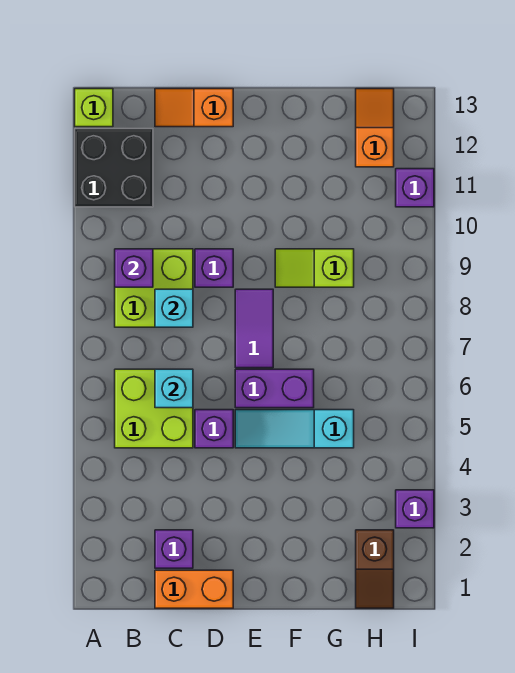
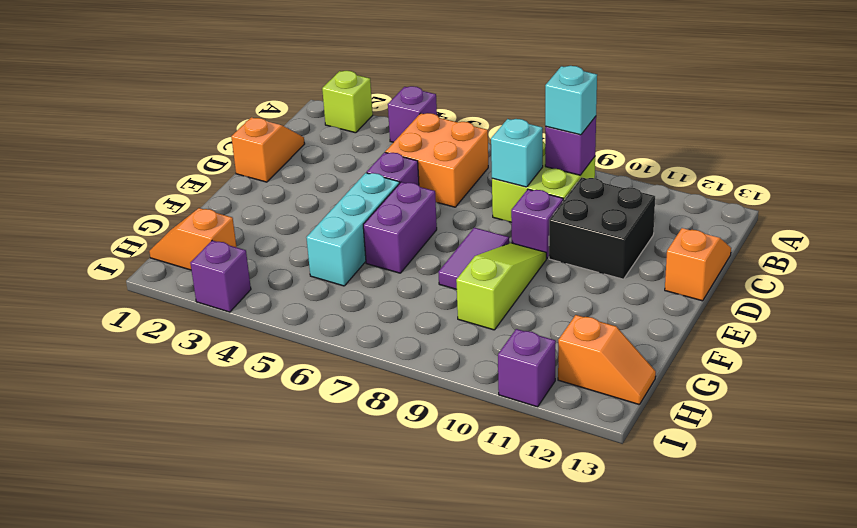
black brick A11:B12 level 1 -> black brick C10:D11 level 1
lime brick A13 level 1 -> lime brick A2 level 1
lime brick B5:C6 level 1 -> orange brick B5:C6 level 1
orange brick C1:D1 level 1 -> orange slope C1:D1 level 1 top D
purple brick C2 level 1 -> purple brick A4 level 1
cyan brick C6 level 2 -> cyan brick B9 level 3
cyan slope E5:G5 level 1 top G -> cyan brick E5:G5 level 1
purple tile E7:E8 level 1 -> purple tile E8:F8 level 1
lime slope F9:G9 level 1 top G -> lime slope E9:G9 level 1 top G
brown slope H1:H2 level 1 top 2 -> orange slope H1:H2 level 1 top 2

